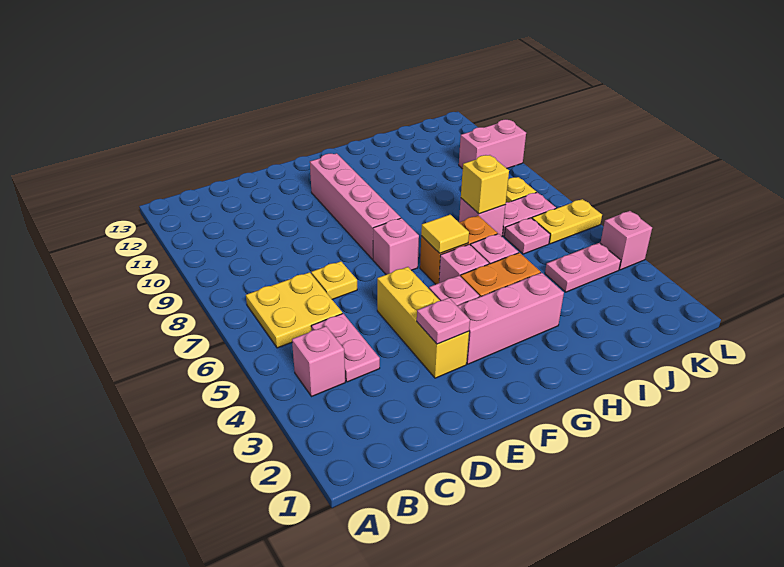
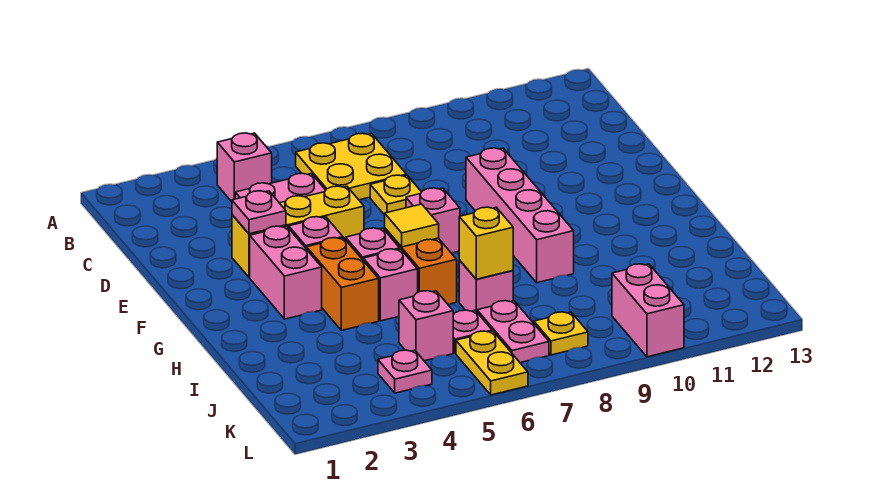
pink brick F3:H3 level 1 -> pink brick F3:G3 level 1
pink brick F8:F11 level 1 -> pink brick E9:H9 level 1
pink plate J4:K4 level 1 -> pink plate K4 level 1
pink brick L4 level 1 -> pink brick J5 level 1

